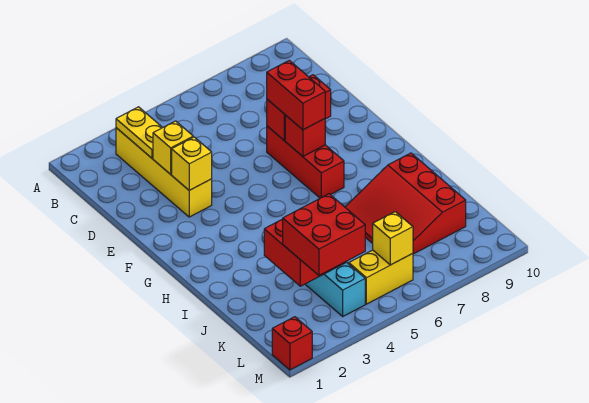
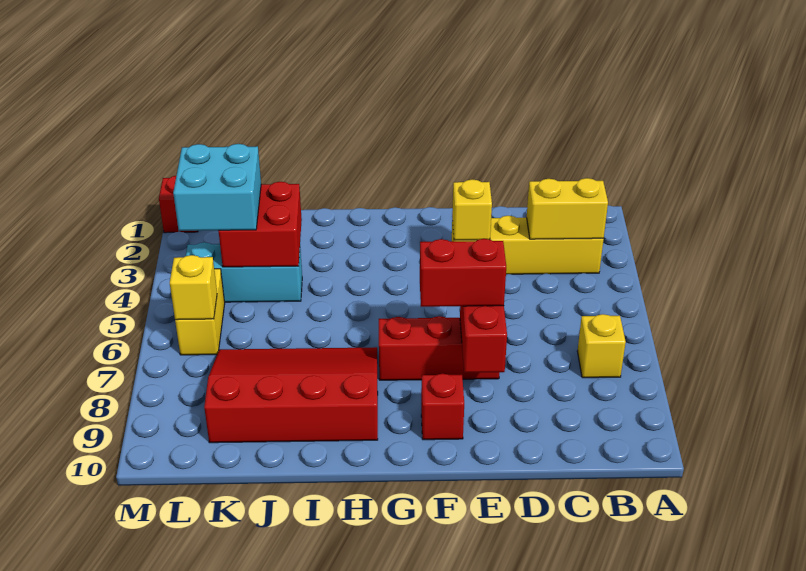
yellow plate B3:C3 level 2 -> yellow brick B3:C3 level 2
yellow brick D3 level 2 -> yellow brick B7 level 1
red brick F7 level 2 -> red brick F9 level 1
red slope I7:K9 level 1 top 9 -> red slope H7:K9 level 1 top 9
red brick K3:L4 level 3 -> cyan brick K3:L4 level 3

